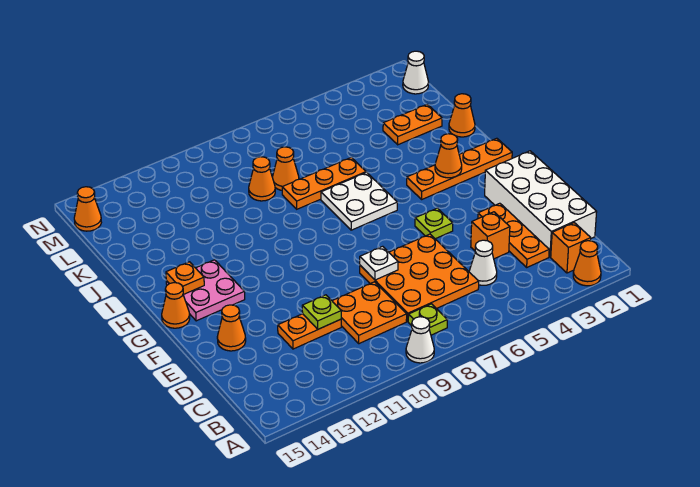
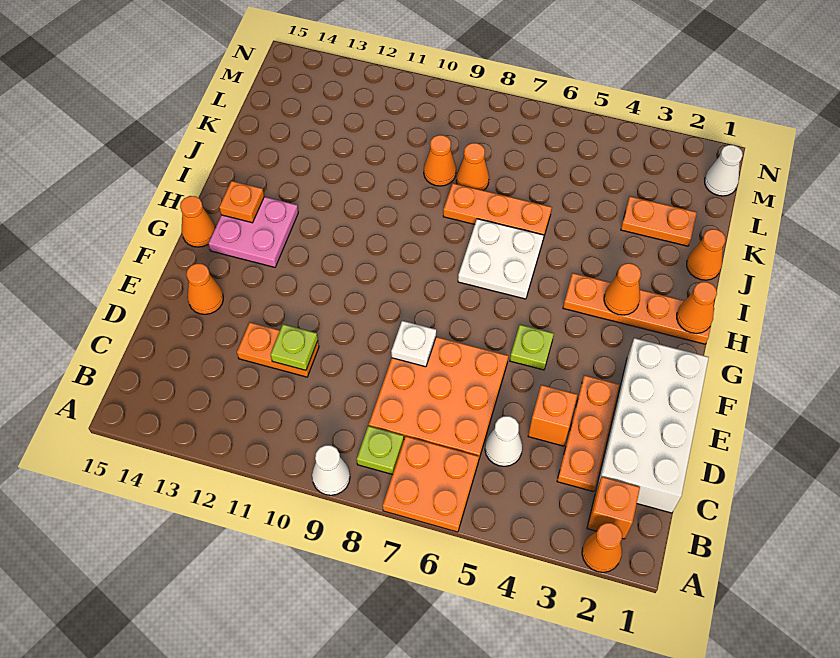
orange plate C9:D10 level 1 -> orange plate A6:B7 level 1
orange cone M15 level 1 -> orange cone H1 level 2

